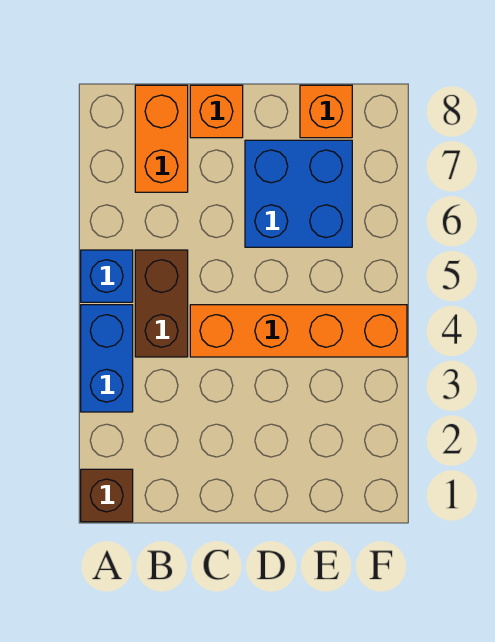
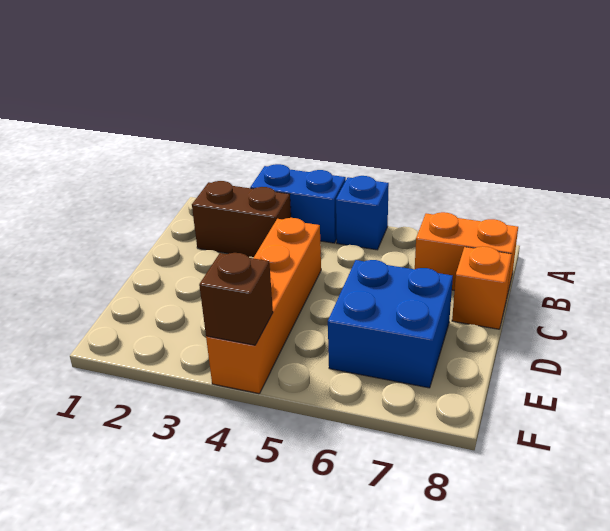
brown brick A1 level 1 -> brown brick F4 level 2
brown brick B4:B5 level 1 -> brown brick B2:B3 level 1
orange brick E8 level 1 -> none

